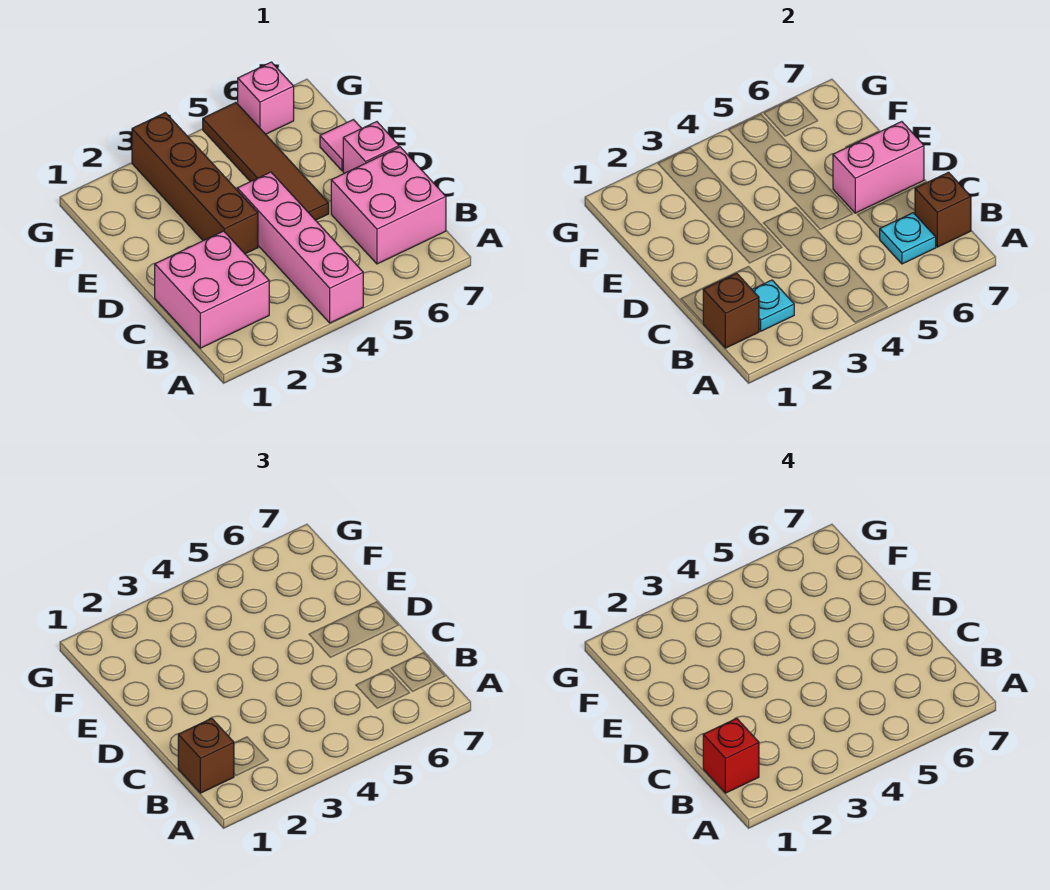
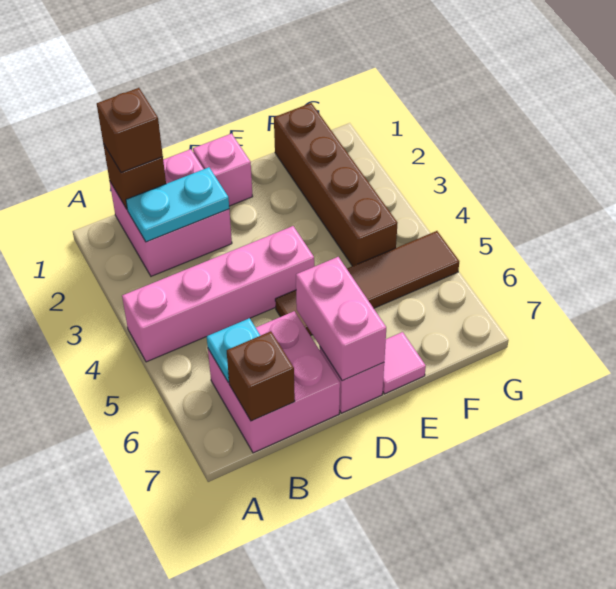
red brick B1 level 4 -> none
cyan plate B2 level 2 -> cyan plate B2:C2 level 2
brown brick D3:G3 level 1 -> brown brick F1:F4 level 1
pink brick G6 level 1 -> pink brick D1 level 1

